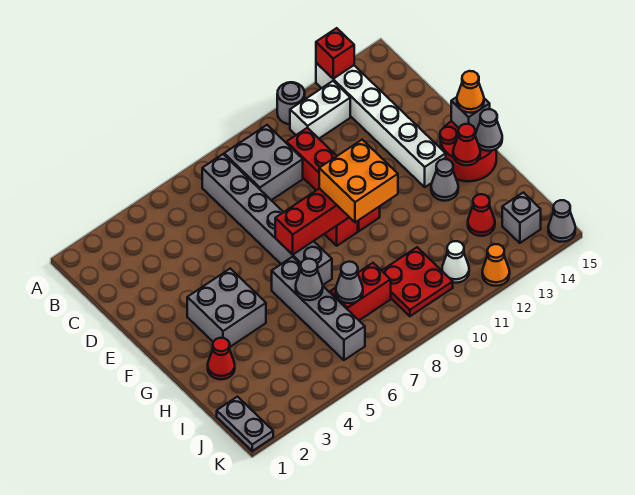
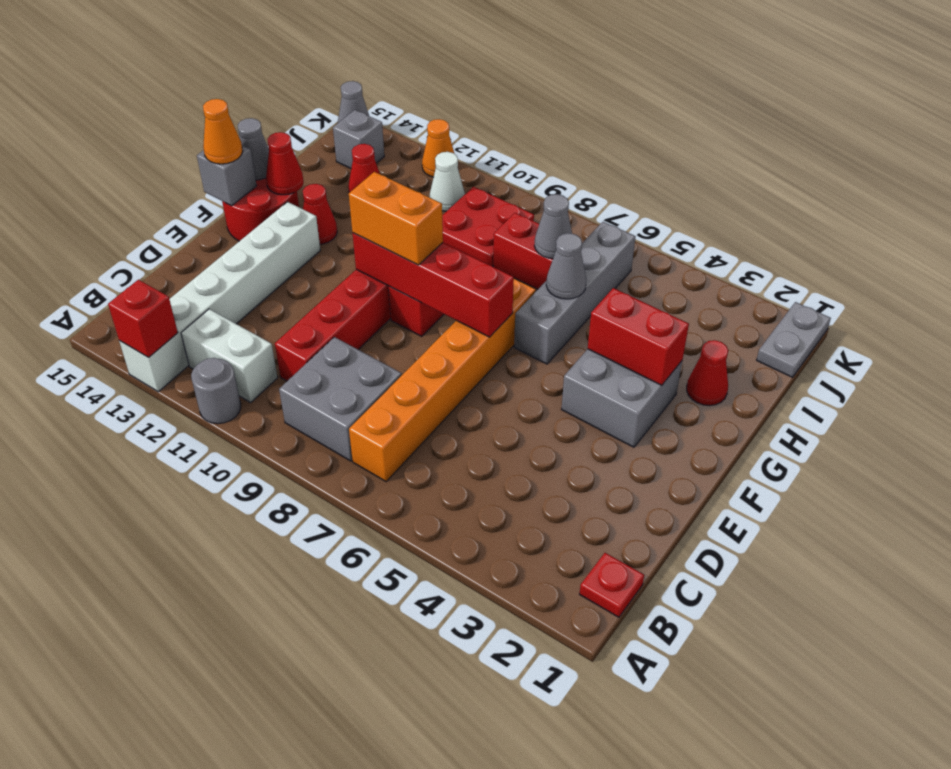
none -> red plate B1 level 1
grey brick B7:G7 level 1 -> orange brick B7:G7 level 1
orange brick F9:G10 level 3 -> orange brick F9:F10 level 3
none -> red brick G3:G4 level 2
grey cone G13 level 1 -> red cone G13 level 1

